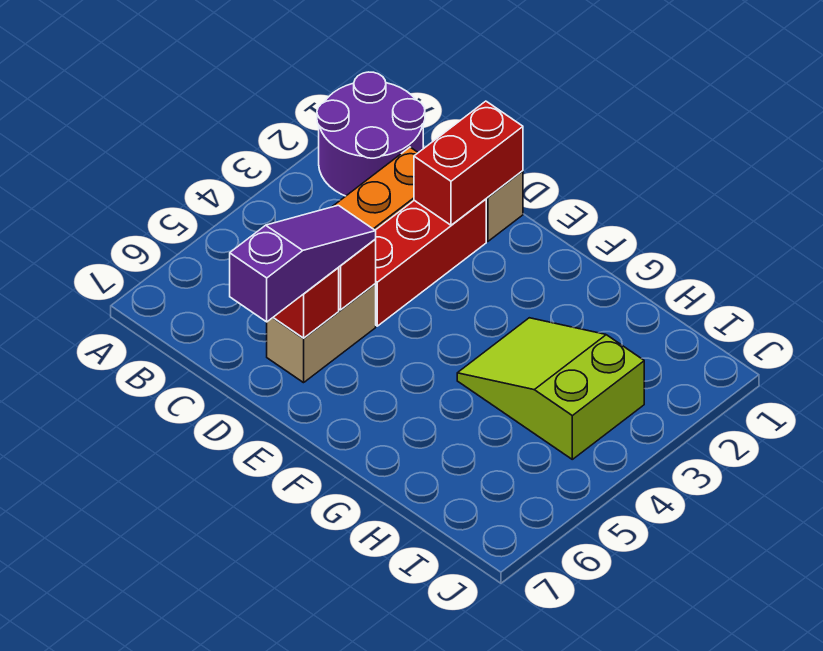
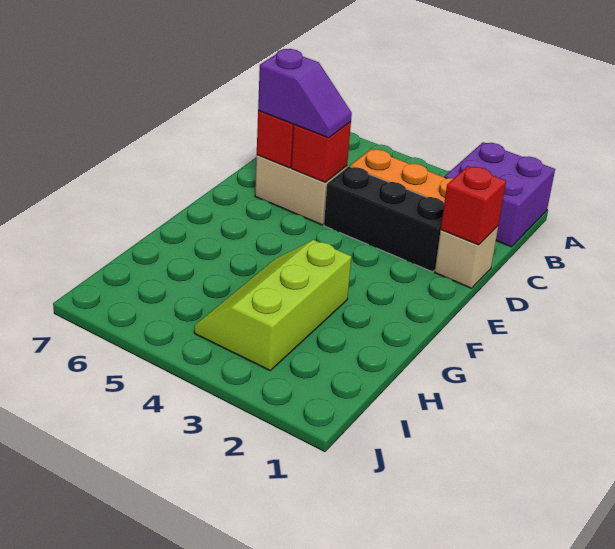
purple round brick A1:B2 level 1 -> purple brick A1:B2 level 1
red brick D1:D2 level 2 -> red brick D1 level 2
red brick D2:D4 level 1 -> black brick D2:D4 level 1
purple slope D5:D7 level 3 top 7 -> purple slope D5:D6 level 3 top 6
lime slope G3:I4 level 1 top I -> lime slope G3:I4 level 1 top 3

